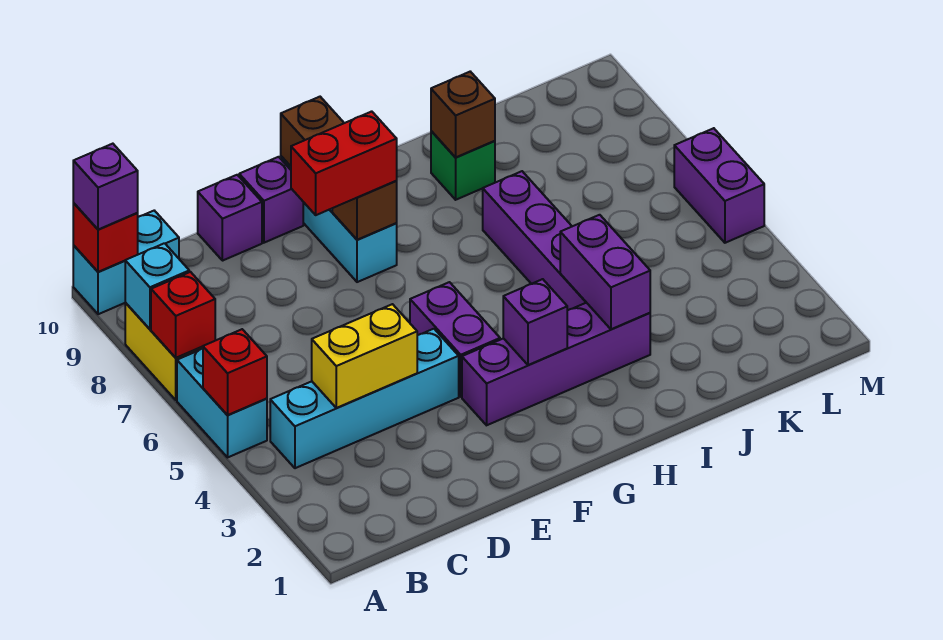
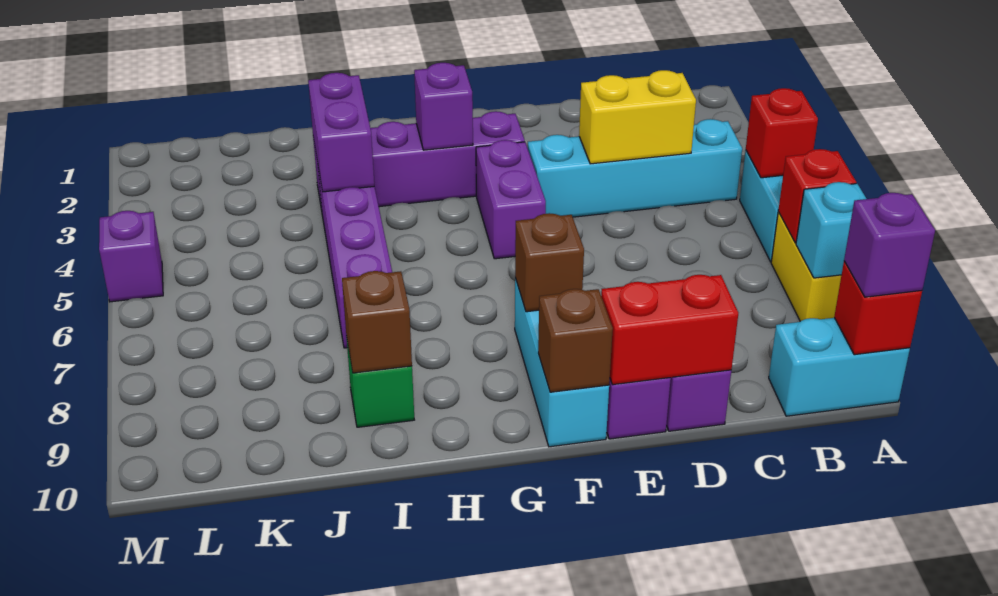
red brick E8:F8 level 3 -> red brick D10:E10 level 2
purple brick M5:M6 level 1 -> purple brick M5 level 1

